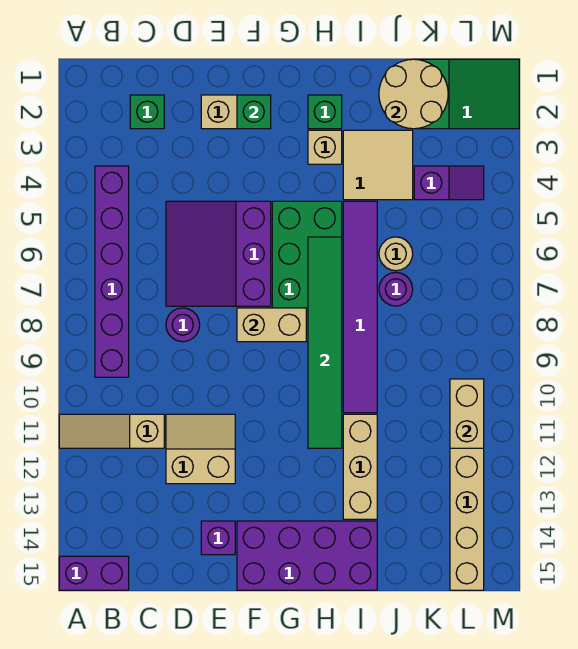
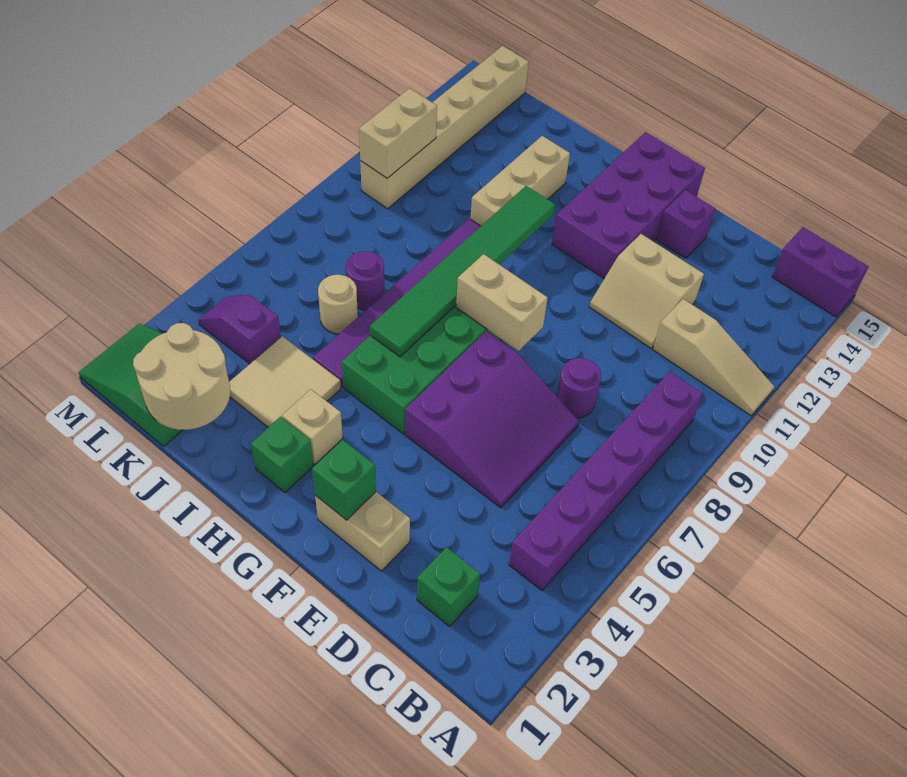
purple brick F14:I15 level 1 -> purple brick F12:G15 level 1

